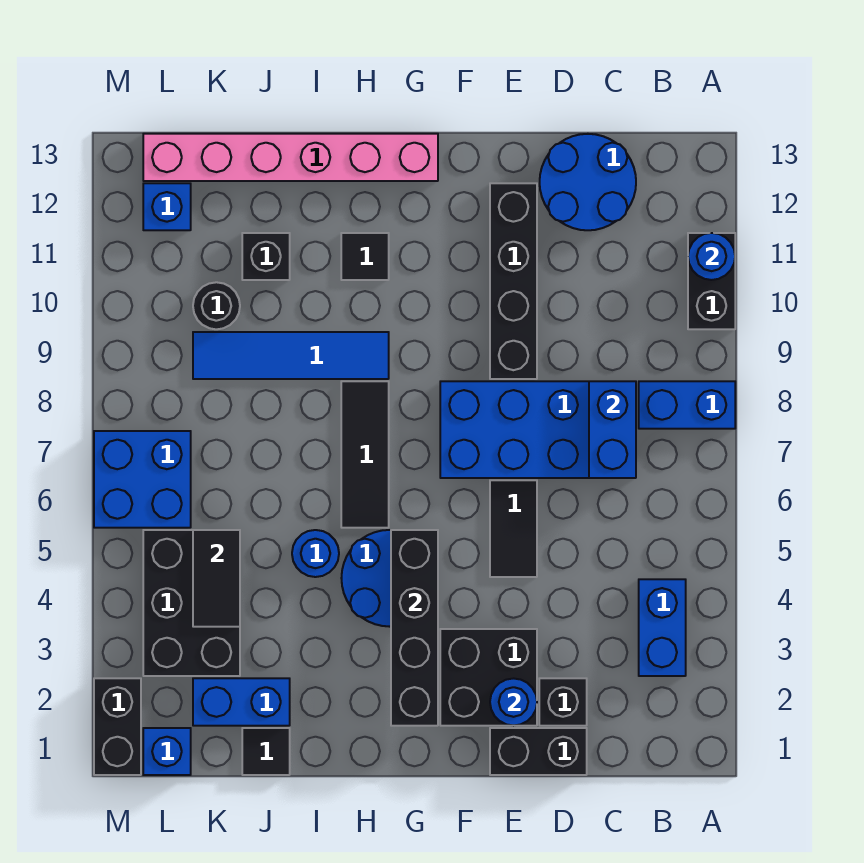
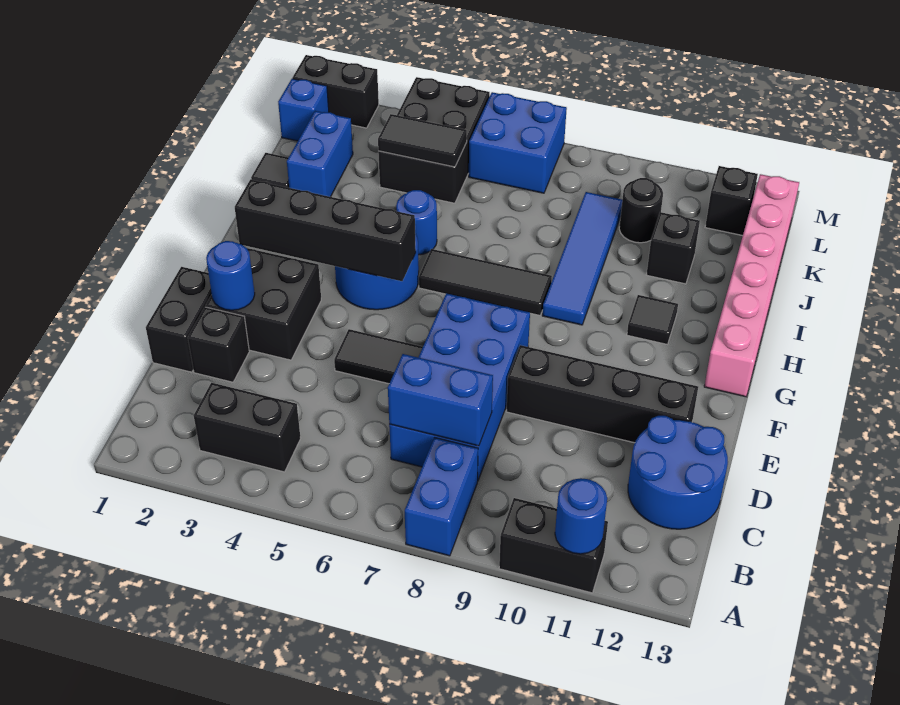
blue brick B3:B4 level 1 -> black brick B3:B4 level 1
black brick K3:L5 level 1 -> black brick K4:M5 level 1
blue brick L12 level 1 -> black brick L12 level 1

